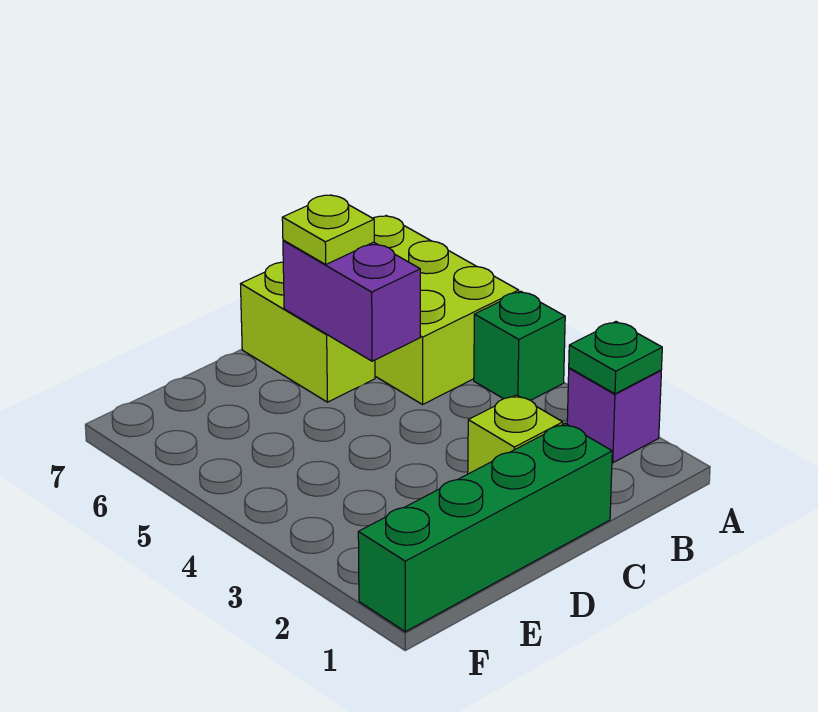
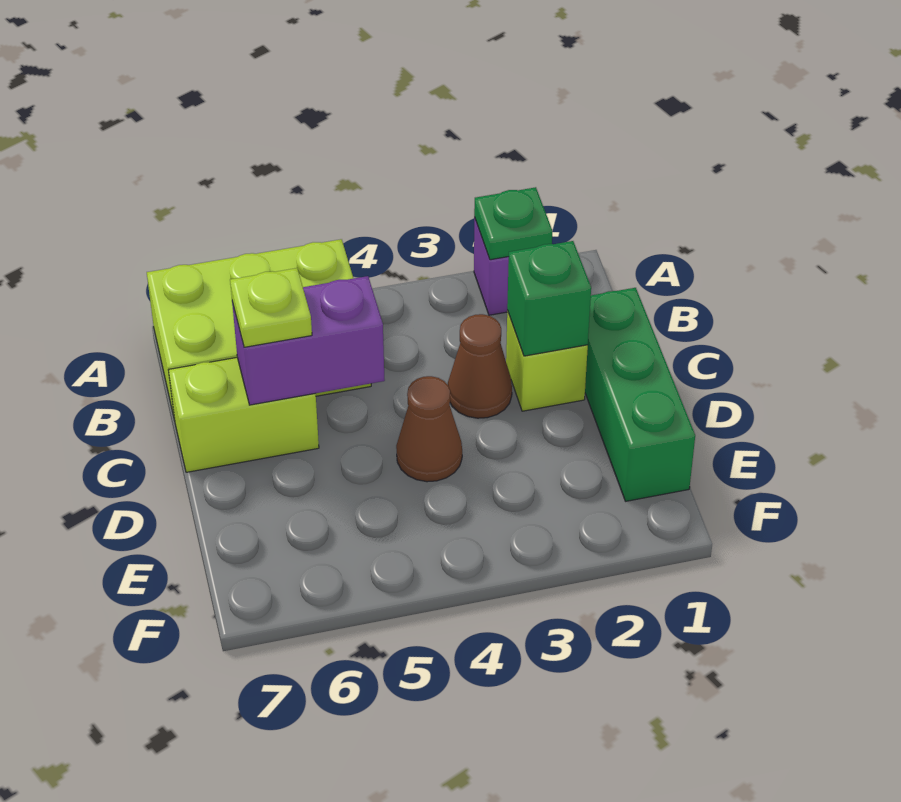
green brick A4 level 1 -> green brick C2 level 2
green brick C1:F1 level 1 -> green brick C1:E1 level 1
none -> brown cone C3 level 1
none -> brown cone D4 level 1

